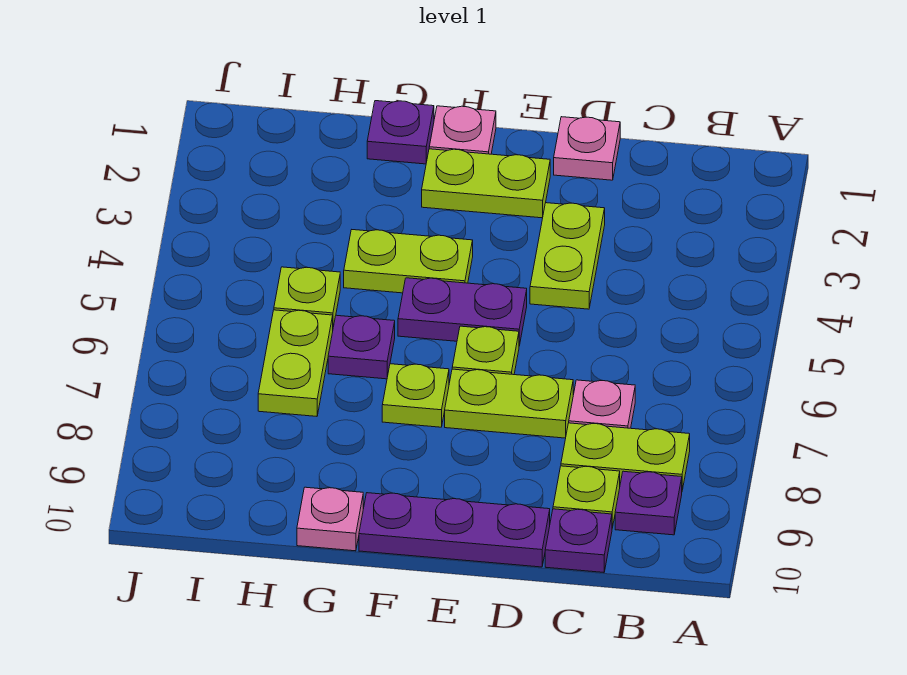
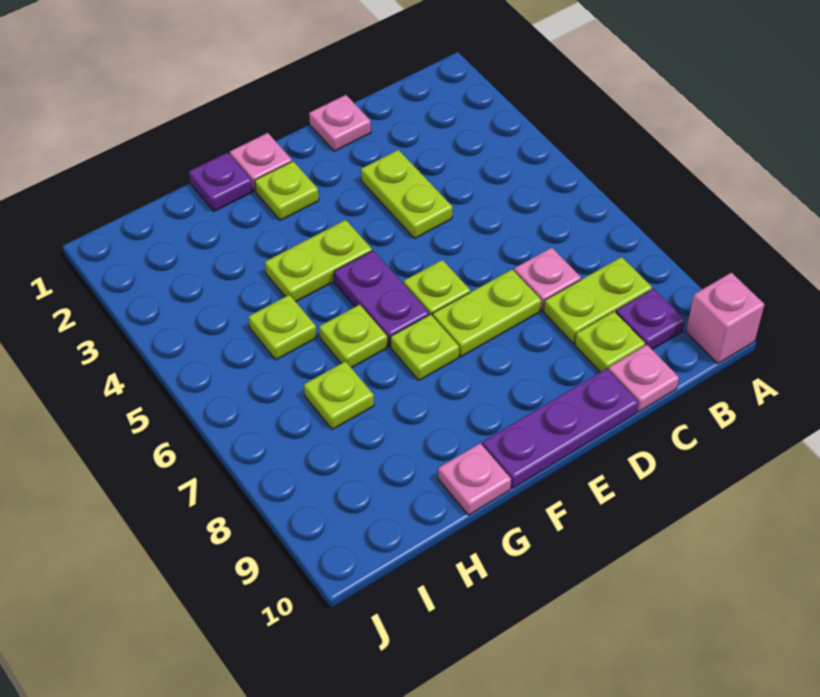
none -> pink brick A10 level 1
purple plate C10 level 1 -> pink plate C10 level 1
lime plate E2:F2 level 1 -> lime plate F2 level 1
purple plate E5:F5 level 1 -> purple plate F5:F6 level 1
purple plate G6 level 1 -> lime plate G6 level 1
lime plate H6:H7 level 1 -> lime plate H7 level 1

